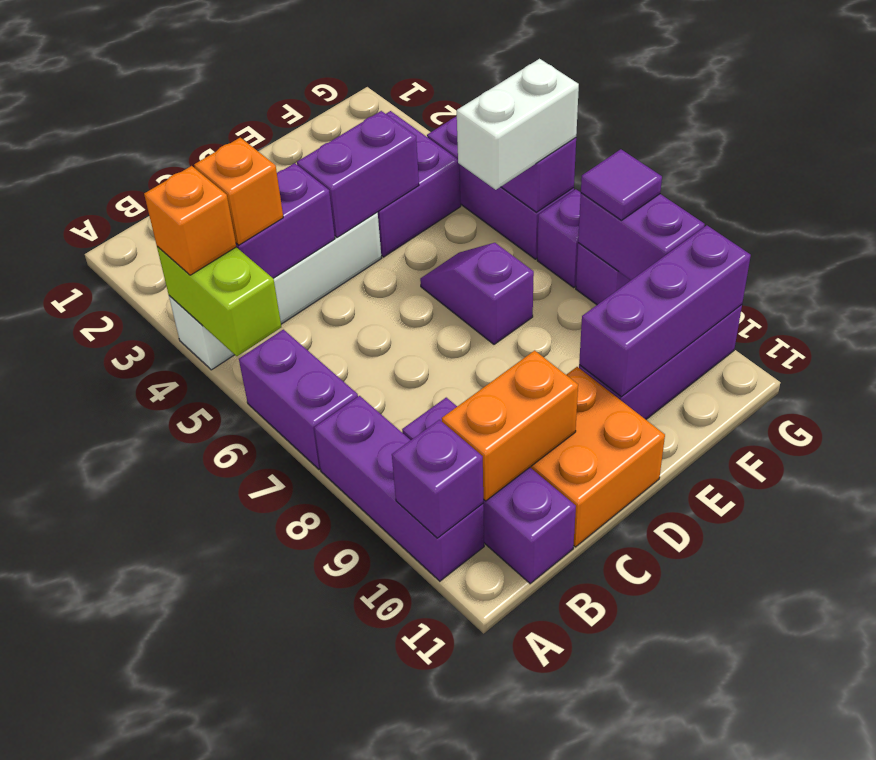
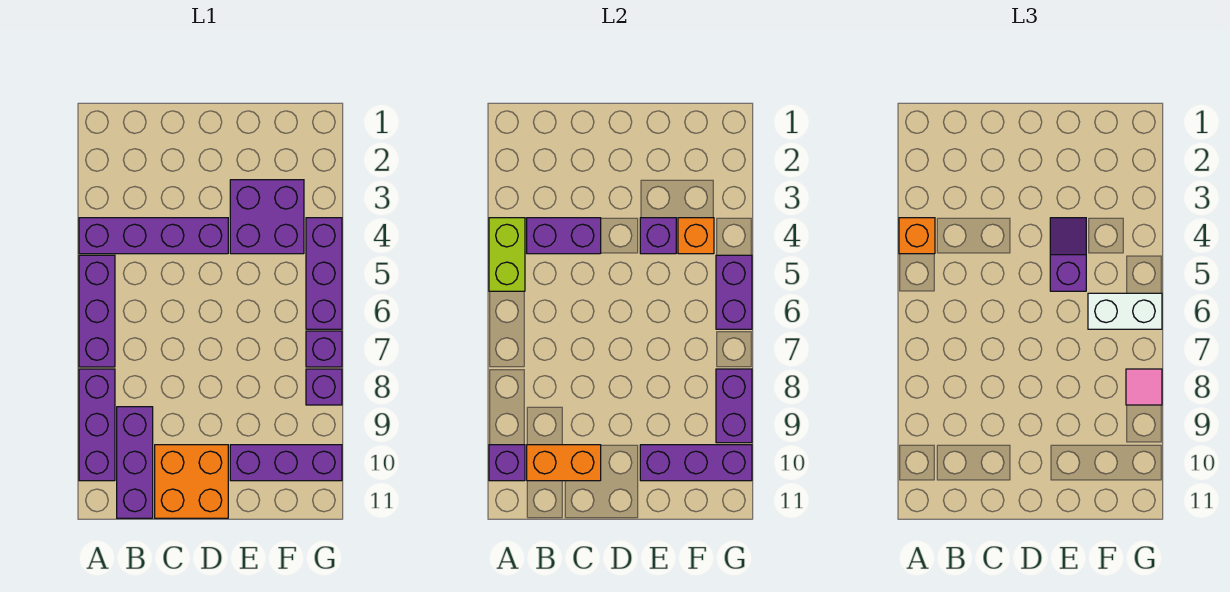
white brick A4:D4 level 1 -> purple brick A4:D4 level 1
purple brick A6:A7 level 1 -> purple brick A5:A7 level 1
orange brick B4 level 3 -> orange brick F4 level 2
purple brick D4:E4 level 2 -> purple brick E4 level 2
purple slope E6:E7 level 1 top 7 -> purple slope E4:E5 level 3 top 5
purple tile G8 level 3 -> pink tile G8 level 3

